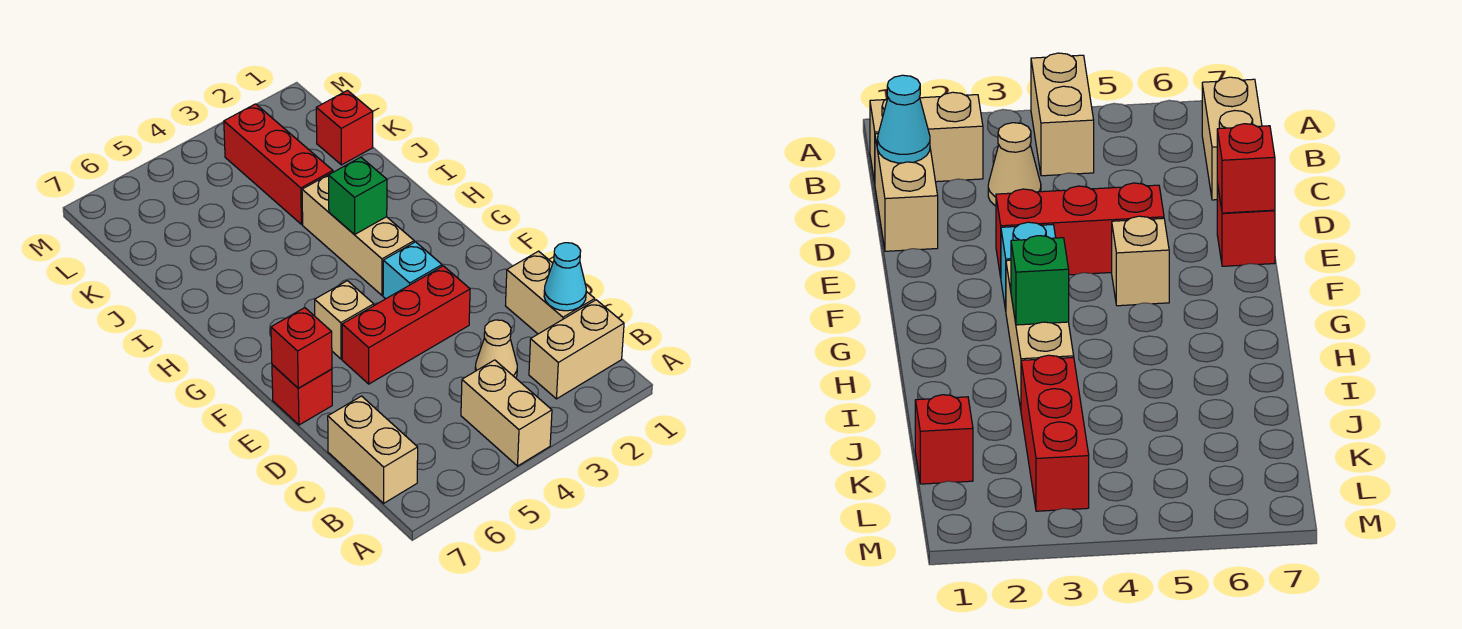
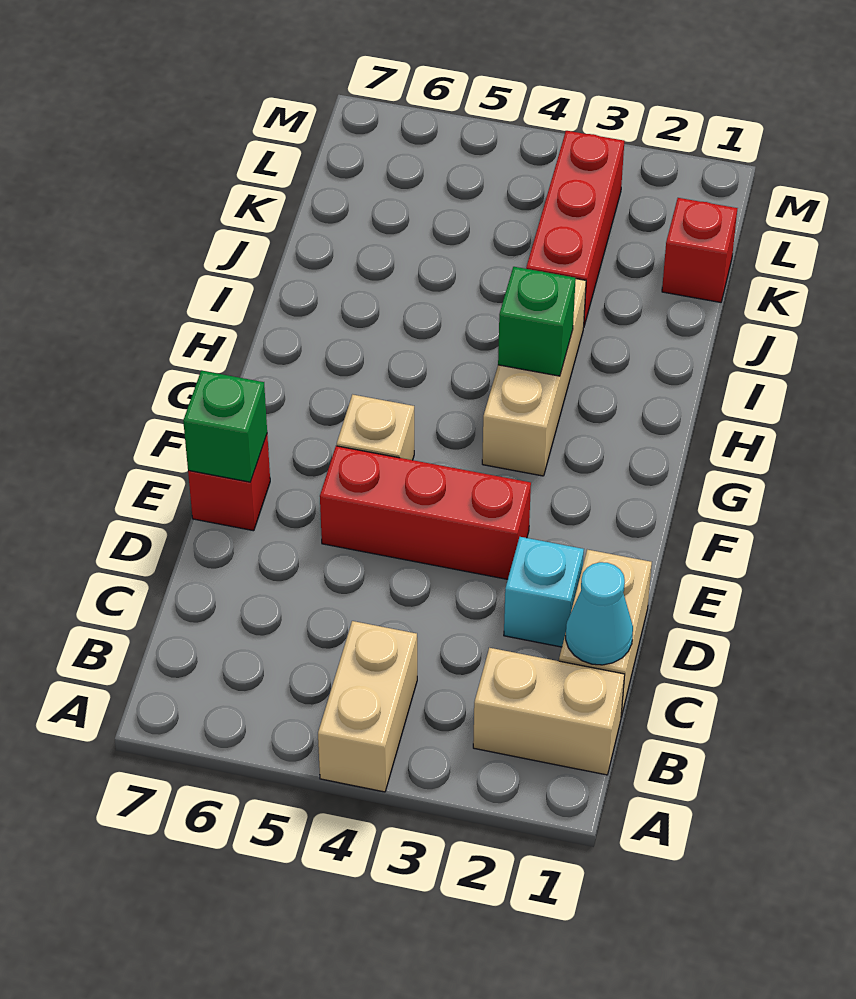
tan brick B7:C7 level 1 -> none
tan cone C3 level 1 -> none
red brick E7 level 2 -> green brick E7 level 2
cyan brick F3 level 1 -> cyan brick D2 level 1

